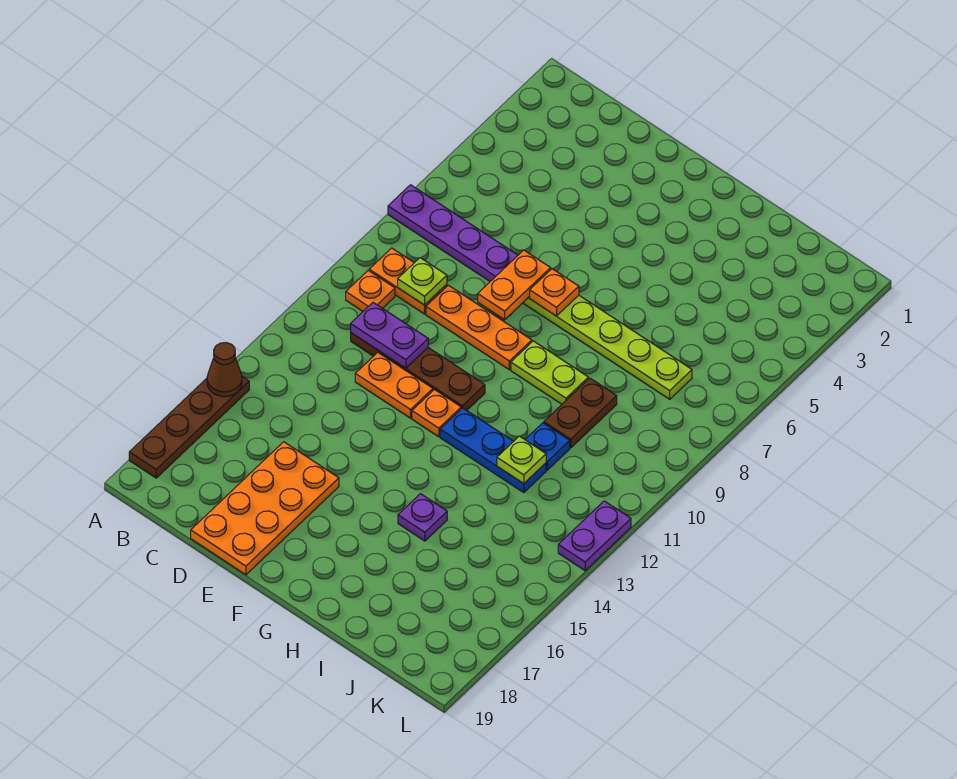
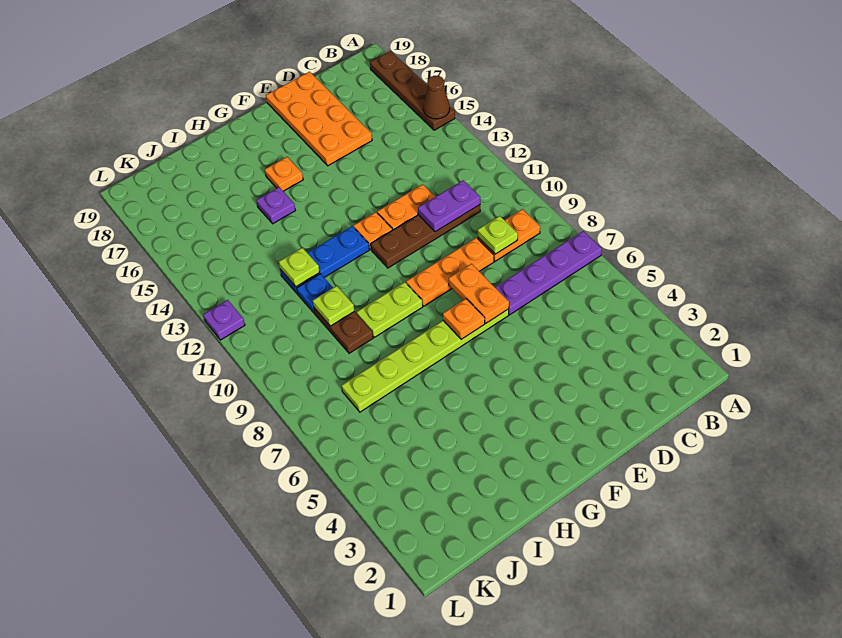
orange plate B10 level 1 -> orange plate G16 level 1
none -> lime plate I10 level 2
purple plate L12:L13 level 1 -> purple plate L12 level 1

